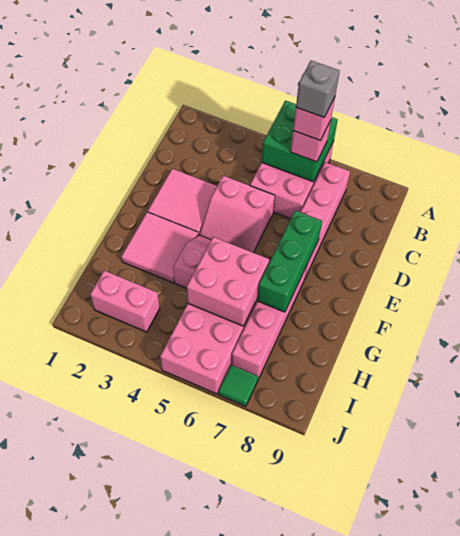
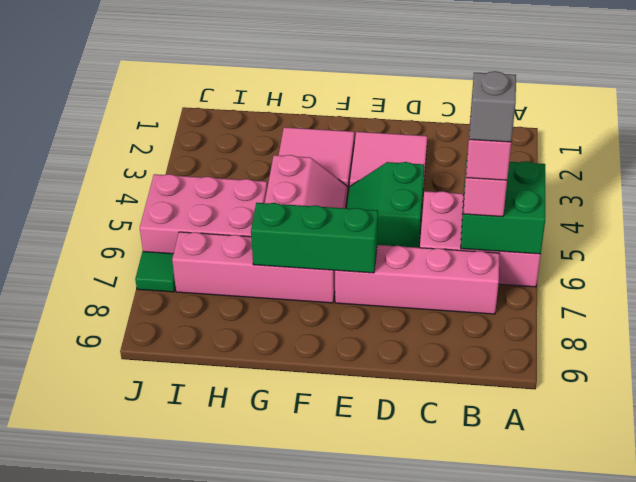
pink slope D4:E5 level 1 top D -> green slope D4:E5 level 1 top D
pink brick G5:H6 level 2 -> none
pink brick I2:I3 level 1 -> none

